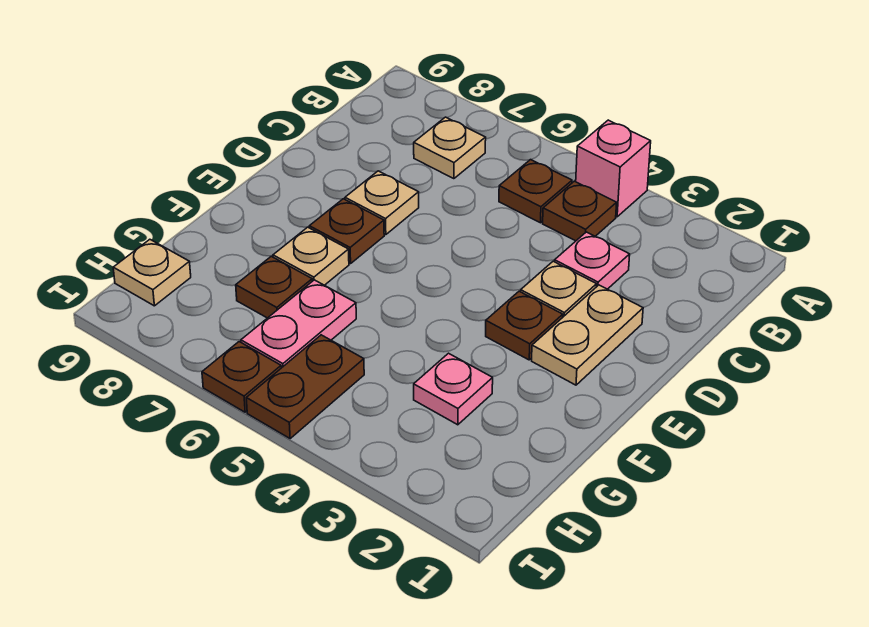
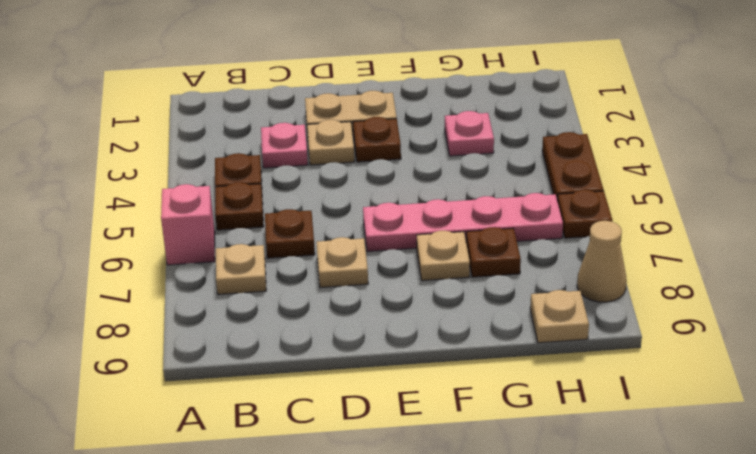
pink brick A4 level 1 -> pink brick A6 level 1
brown plate E7 level 1 -> brown plate C6 level 1
pink plate G6:H6 level 1 -> pink plate E6:H6 level 1
brown plate H5:I5 level 1 -> brown plate I4:I5 level 1
none -> tan cone I8 level 1

